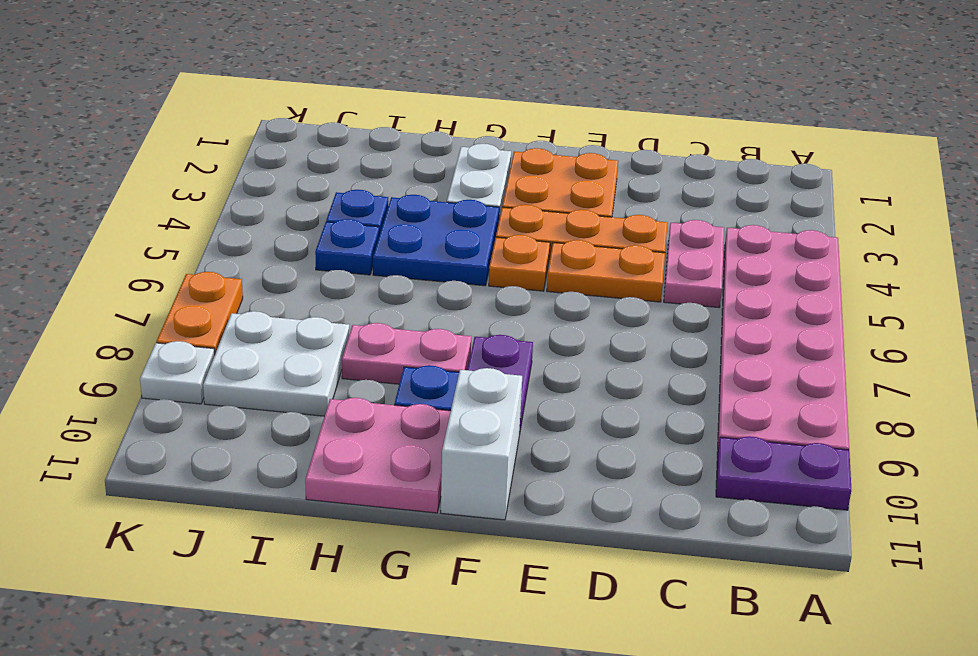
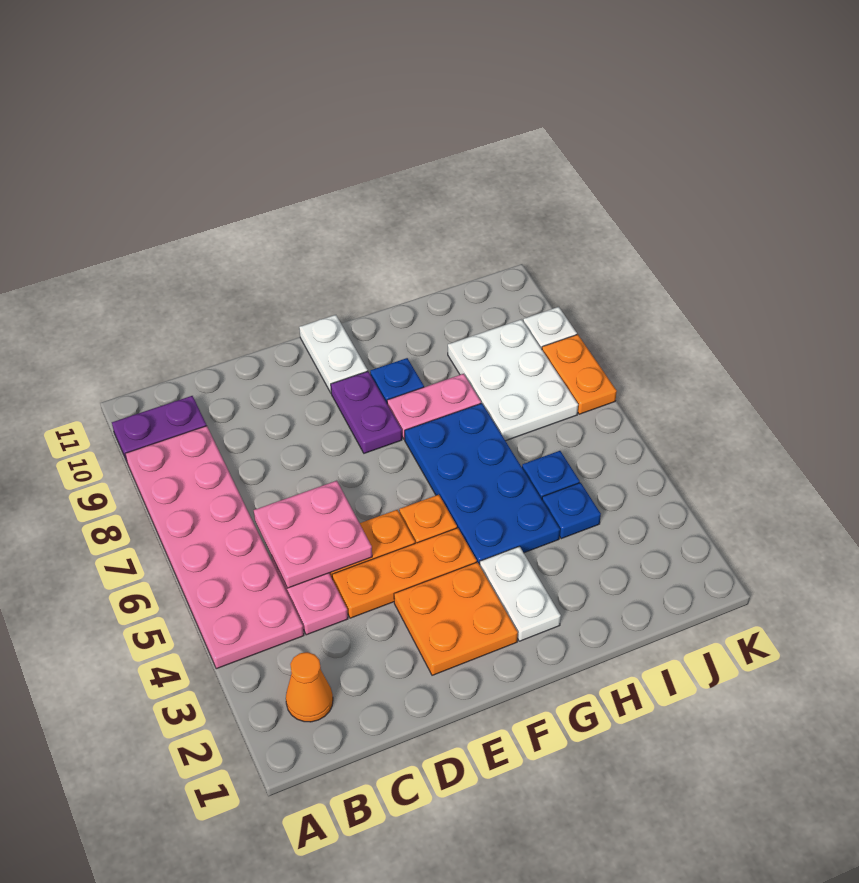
none -> orange cone B2 level 1
white brick F10:F11 level 1 -> white plate F10:F11 level 1
blue plate G4:H5 level 1 -> blue plate G4:H7 level 1
pink plate G10:H11 level 1 -> pink plate C5:D6 level 2
white plate I8:J9 level 1 -> white plate I7:J9 level 1

